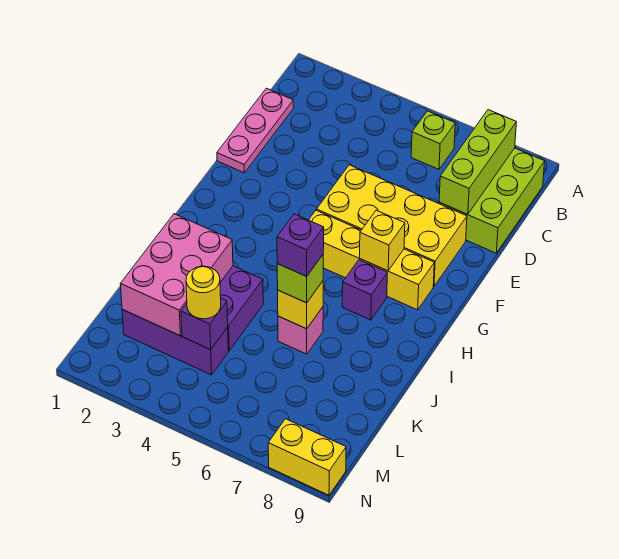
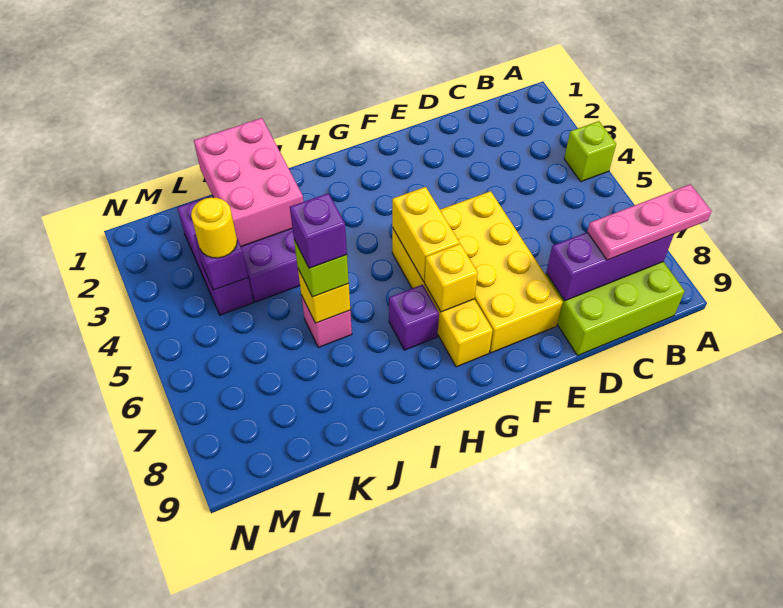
lime brick B6 level 1 -> lime brick A4 level 1
lime brick B8:D8 level 2 -> purple brick B8:D8 level 2
pink plate C1:E1 level 1 -> pink plate A8:C8 level 3
pink brick J2:L3 level 2 -> pink brick J1:K3 level 2
yellow brick N8:N9 level 1 -> yellow brick G5:G6 level 2

